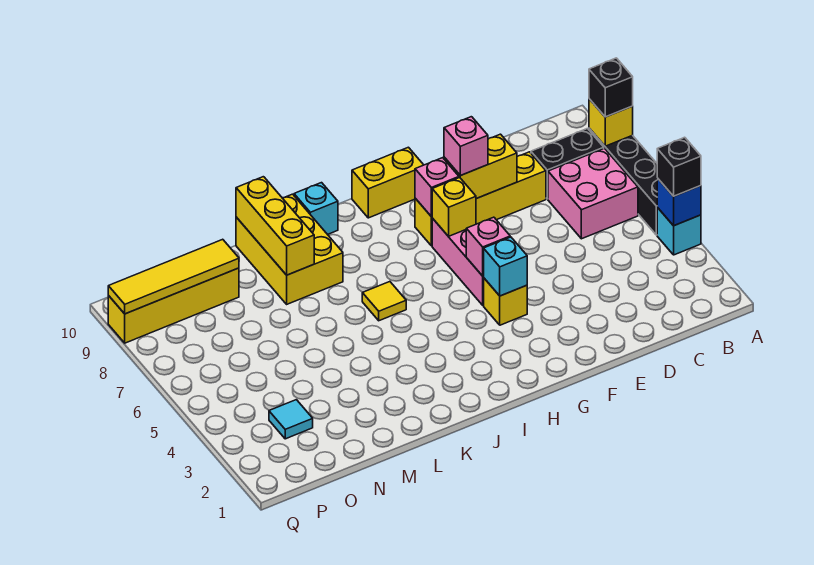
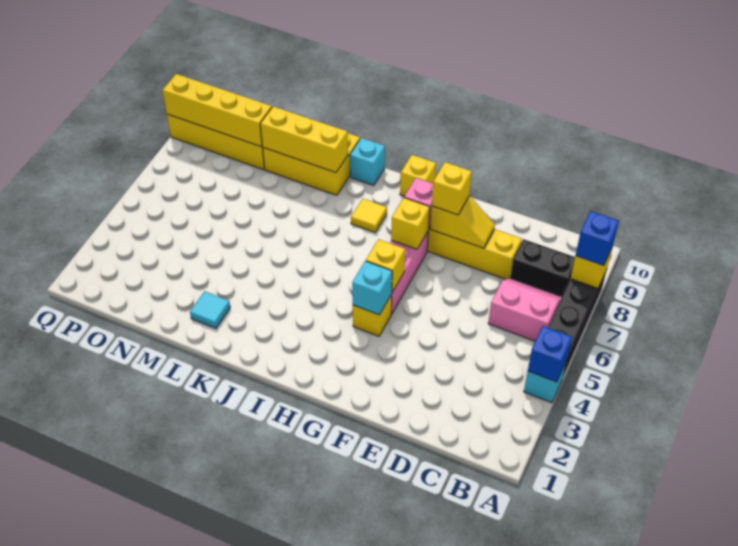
black brick A4 level 3 -> none
black brick A8 level 3 -> blue brick A8 level 3
pink brick B6:C7 level 1 -> pink slope B6:C7 level 1 top 6
yellow brick E8:F8 level 2 -> yellow slope E8:F8 level 2 top F
pink brick F8 level 3 -> yellow brick F8 level 3
pink brick G5 level 2 -> yellow brick G5 level 2
yellow brick G10:H10 level 1 -> yellow brick H10 level 1
yellow tile J6 level 1 -> yellow tile I8 level 1
yellow brick K8:L10 level 1 -> yellow brick K9:M10 level 1
yellow brick L8:L10 level 2 -> yellow brick K9:M9 level 2
yellow tile N9:Q9 level 2 -> yellow brick N9:Q9 level 2
cyan tile O3 level 1 -> cyan tile L2 level 1

